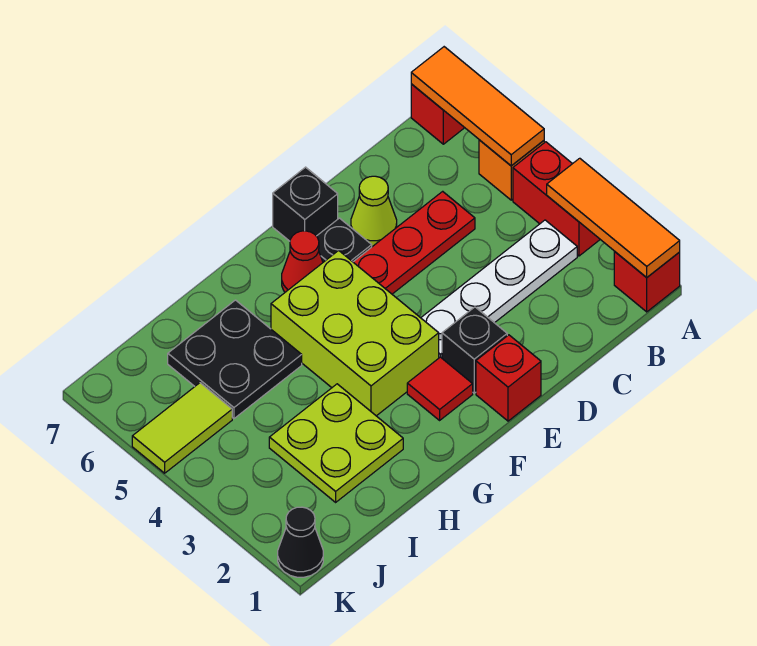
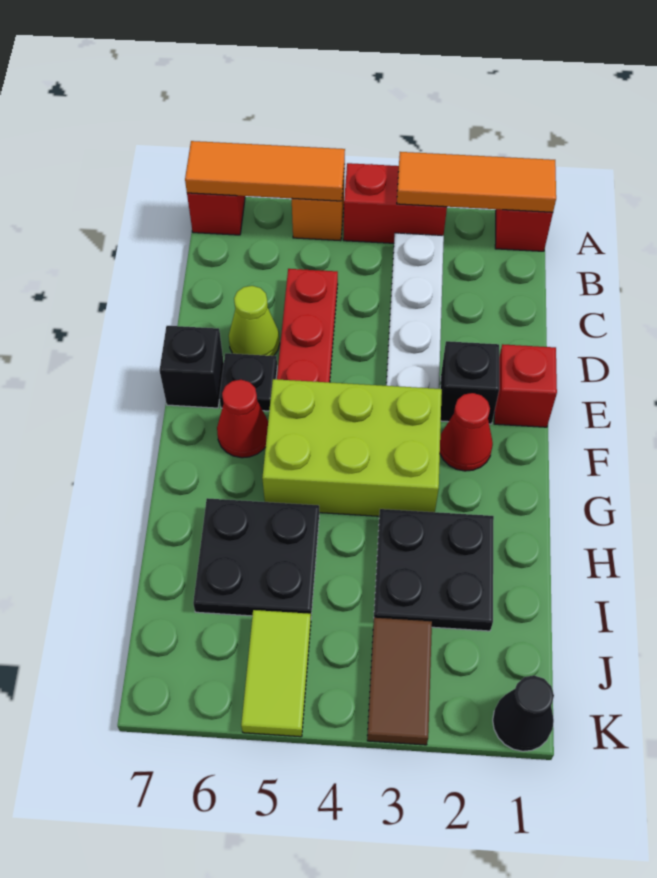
red tile F2 level 1 -> red cone F2 level 1
lime plate H2:I3 level 1 -> black plate H2:I3 level 1
none -> brown tile J3:K3 level 1

